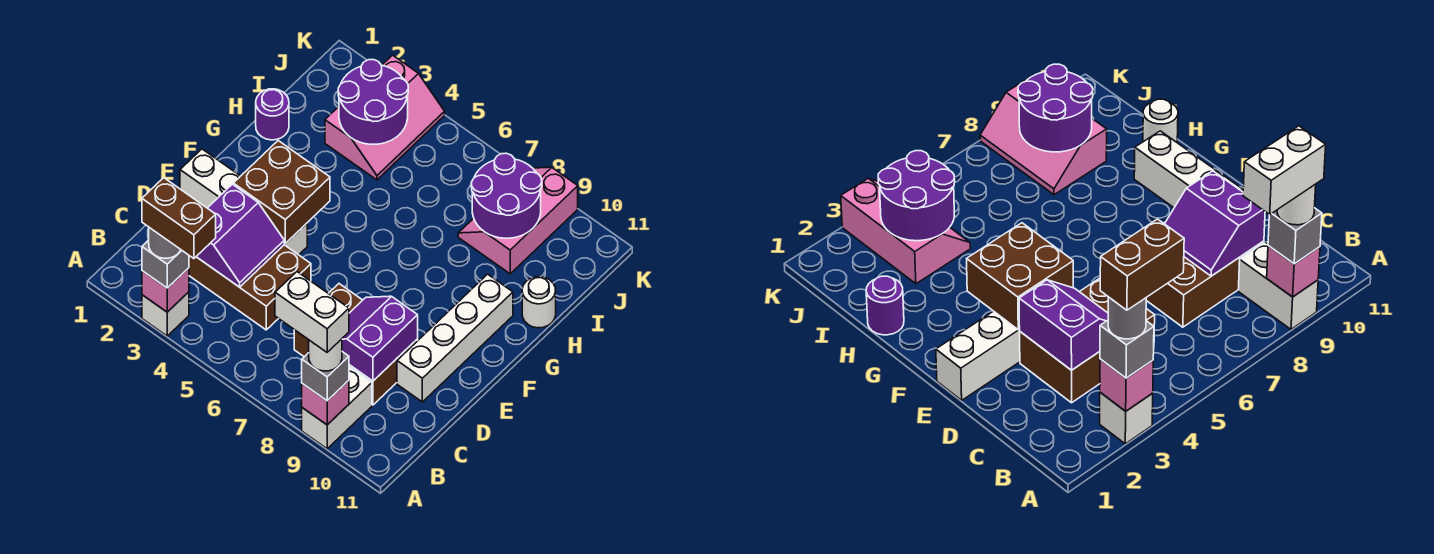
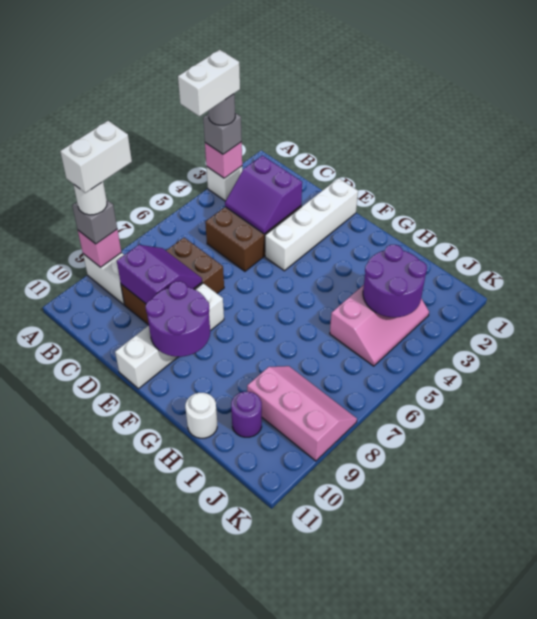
brown brick A3:A4 level 5 -> white brick A3:A4 level 5
white brick D10:G10 level 1 -> white brick E8:E11 level 1
brown brick E3:F4 level 2 -> none
purple round brick H1 level 1 -> purple round brick I10 level 1
pink slope I3:K4 level 1 top 3 -> pink slope I3:J5 level 1 top I
purple round brick I8:J9 level 2 -> purple round brick E9:F10 level 2

